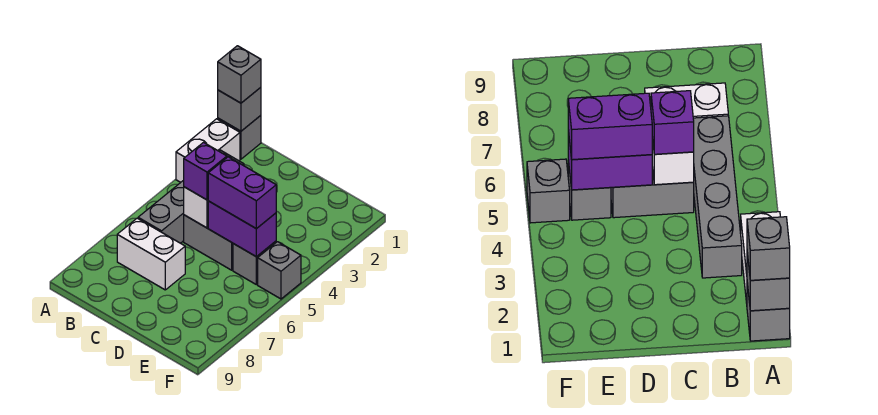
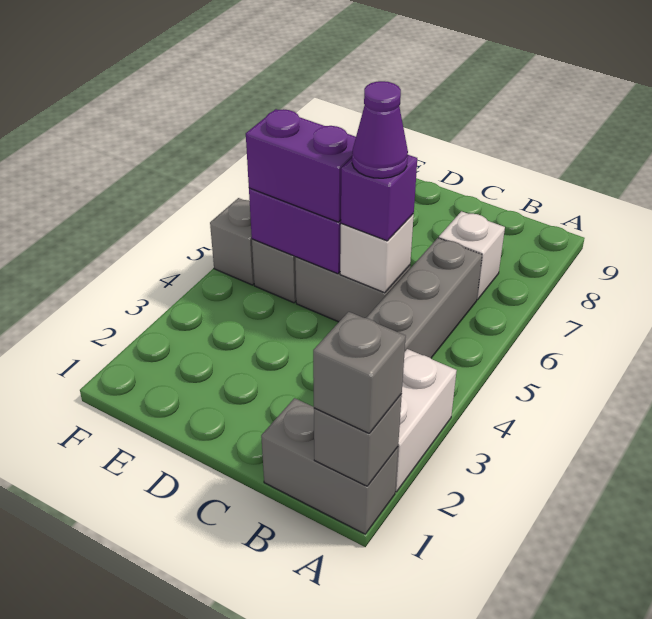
grey brick A1 level 1 -> grey brick A1:B1 level 1
white brick B7:C7 level 1 -> white brick B7 level 1
none -> purple cone C5 level 4

